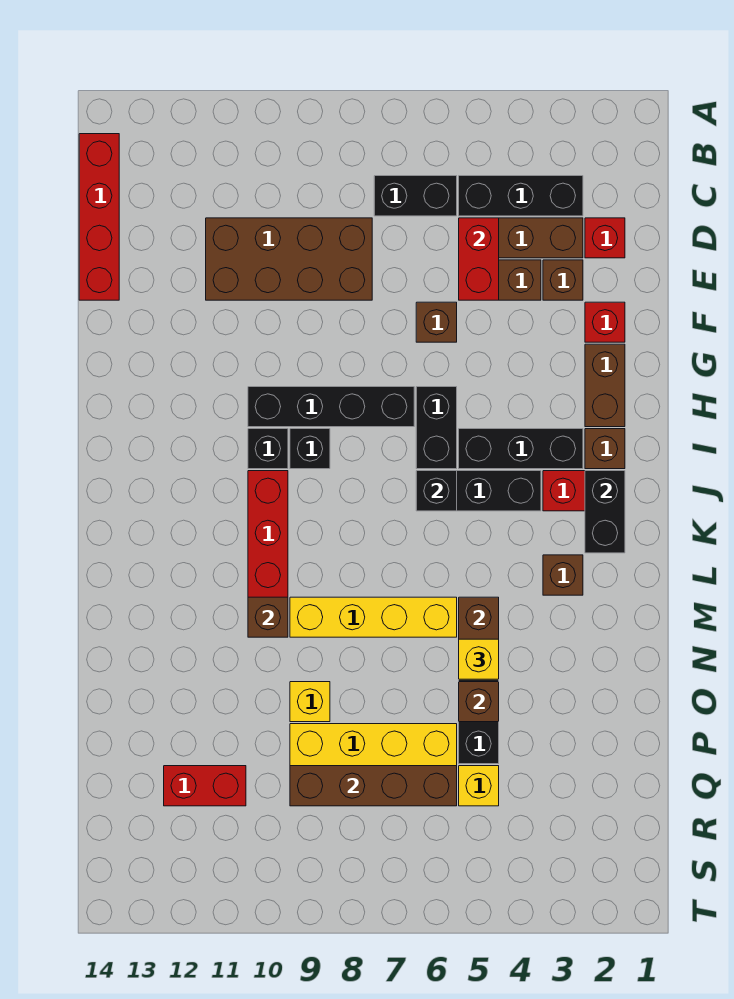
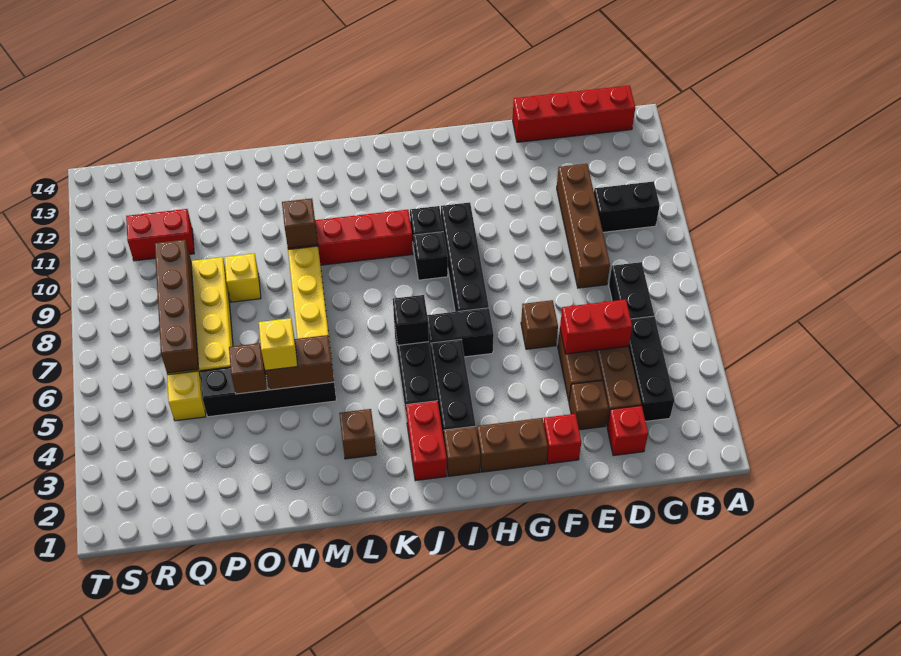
brown brick D8:E11 level 1 -> brown brick D8:D11 level 1
black brick J2:K2 level 2 -> black brick B10:C10 level 1
red brick Q11:Q12 level 1 -> red brick Q11:R11 level 1

